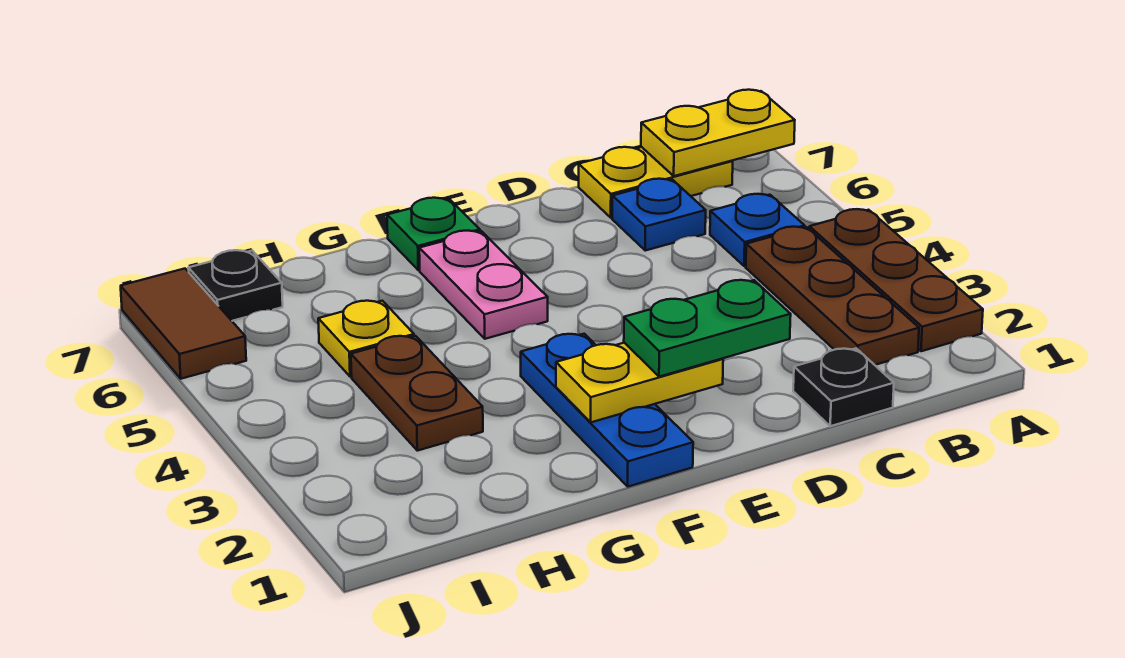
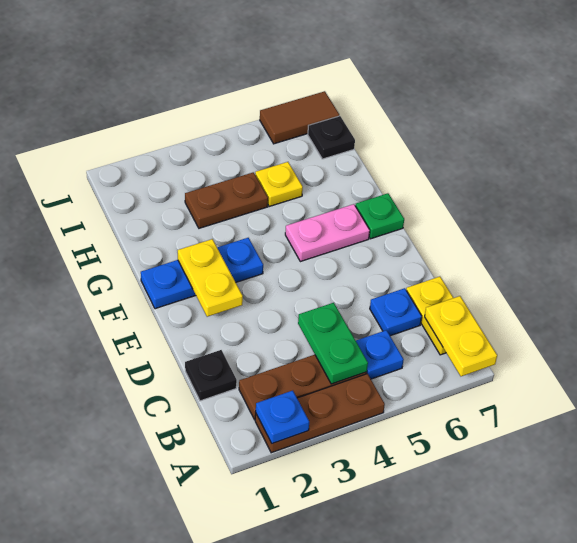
none -> blue plate A2 level 2
green plate D2:E2 level 3 -> green plate B4:C4 level 2

